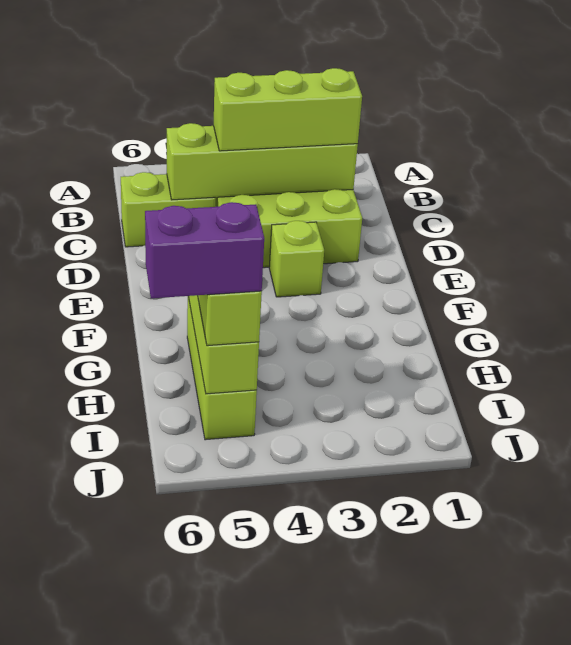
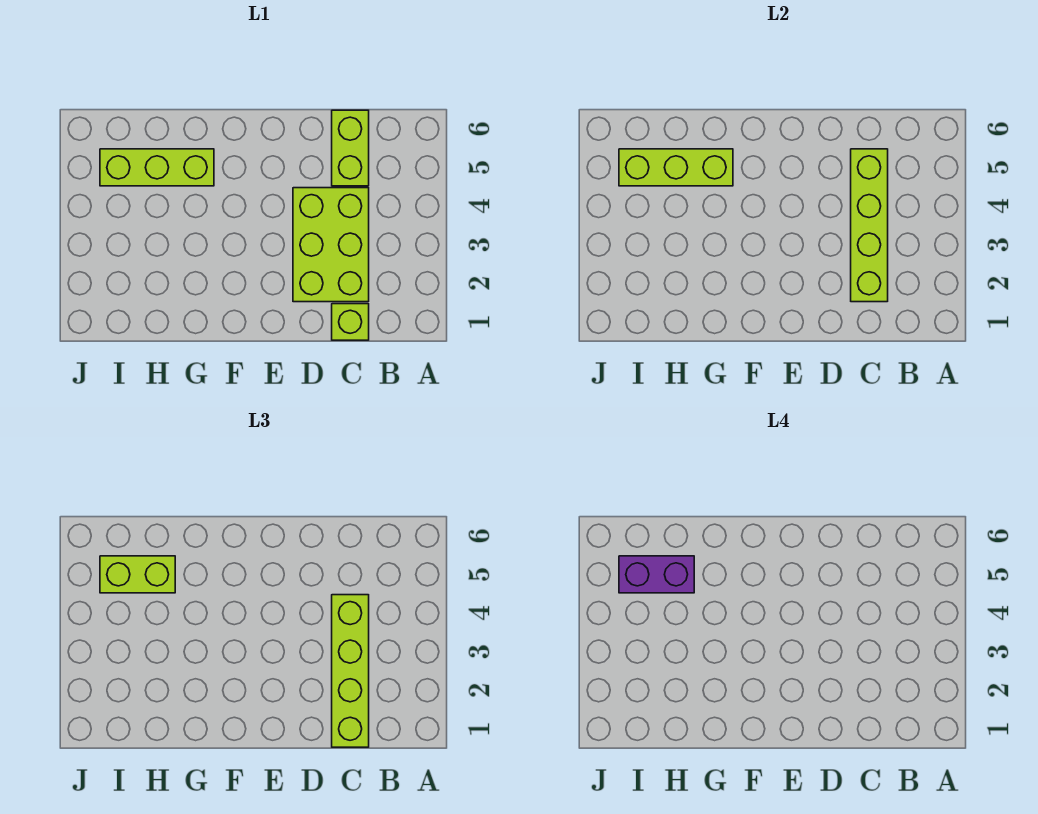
lime brick C2:C4 level 3 -> lime brick C1:C4 level 3
lime brick E3 level 1 -> lime brick C1 level 1
purple brick I5:I6 level 4 -> purple brick H5:I5 level 4

